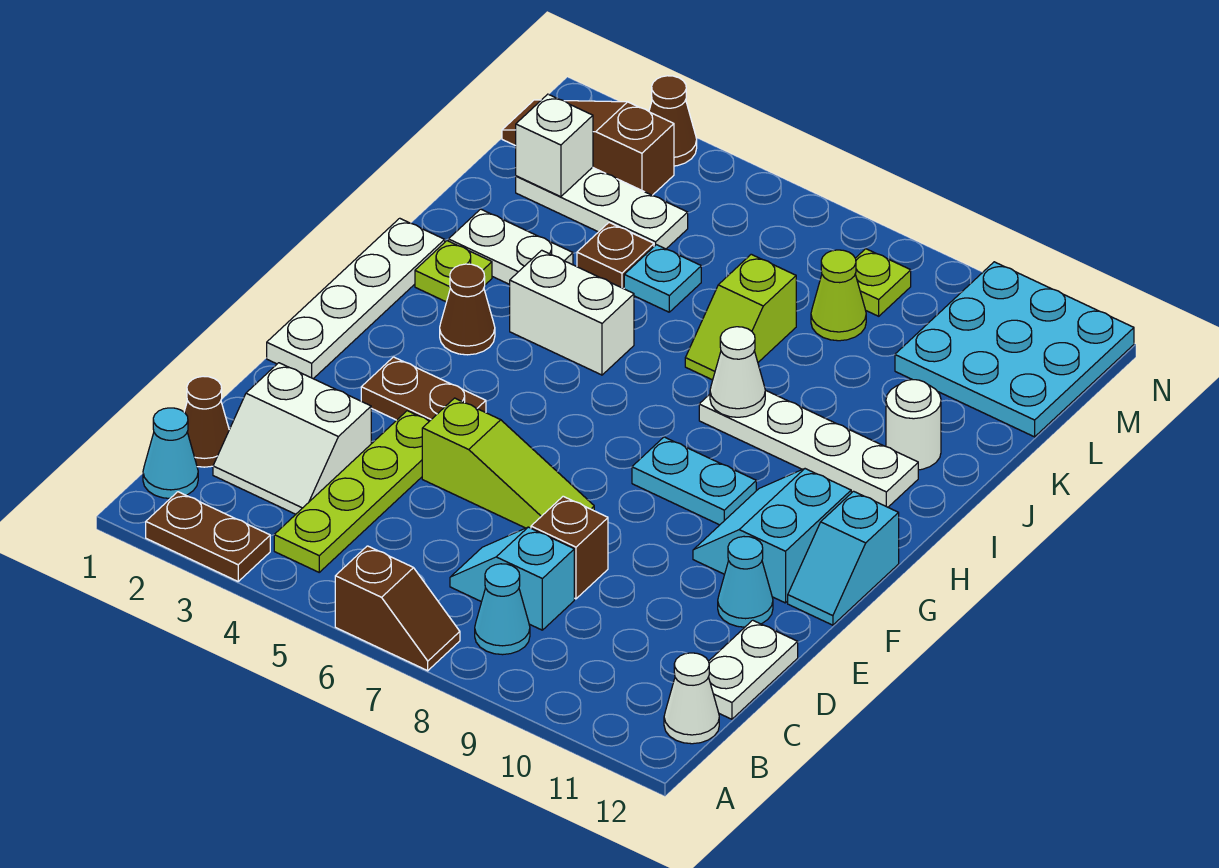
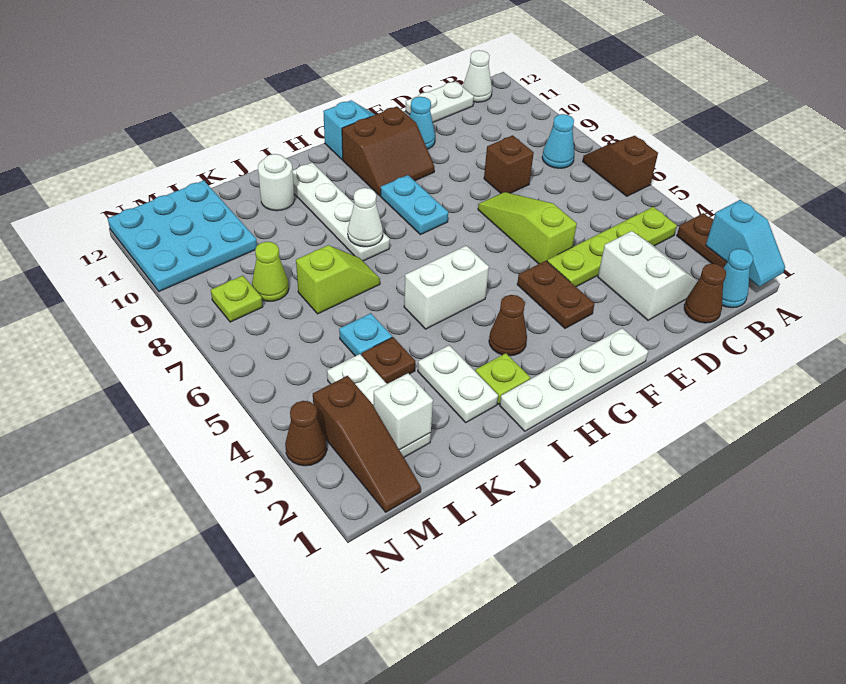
cyan slope C7:C8 level 1 top 8 -> cyan slope A1:A2 level 2 top 2
cyan slope F10:G11 level 1 top 11 -> brown slope F10:G11 level 1 top 11
white brick I4:I5 level 1 -> white brick H5:I5 level 1

